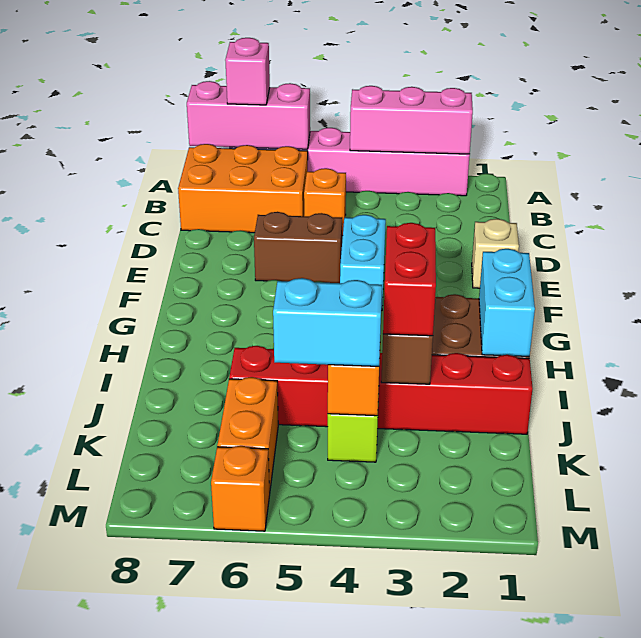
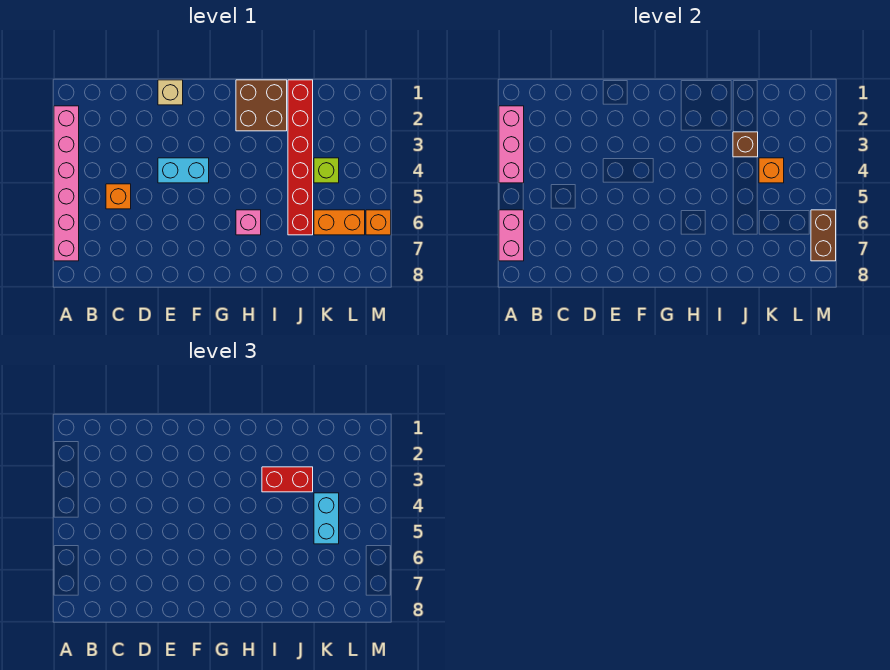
pink brick A6:A8 level 2 -> pink brick A6:A7 level 2
pink brick A7 level 3 -> pink brick H6 level 1
orange brick B6:C8 level 1 -> none
brown brick E5:E6 level 1 -> brown brick M6:M7 level 2
cyan brick H1:I1 level 2 -> none

